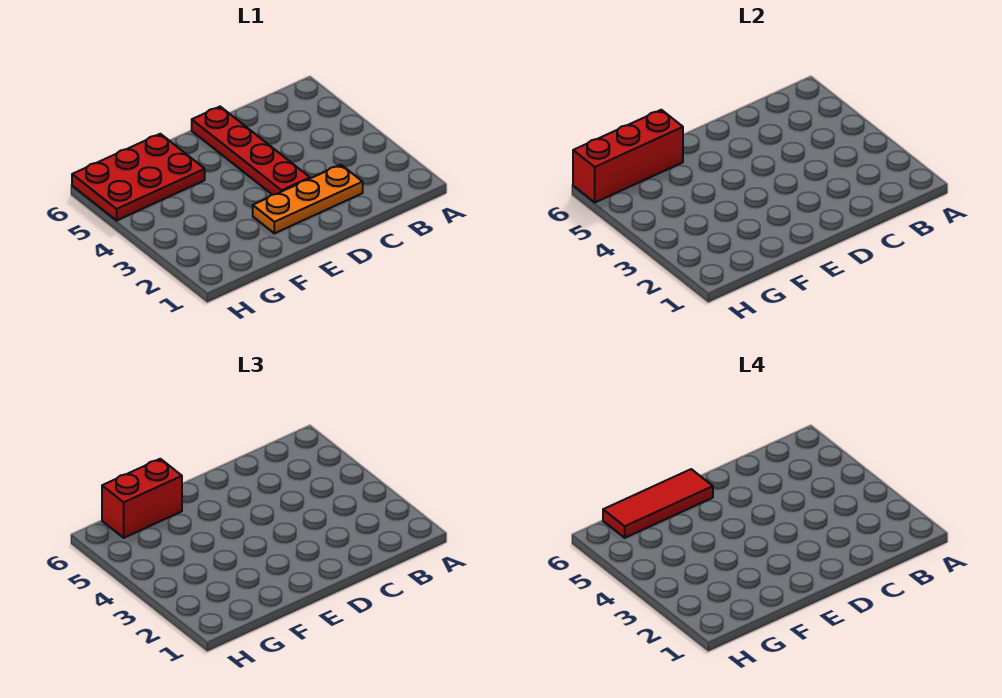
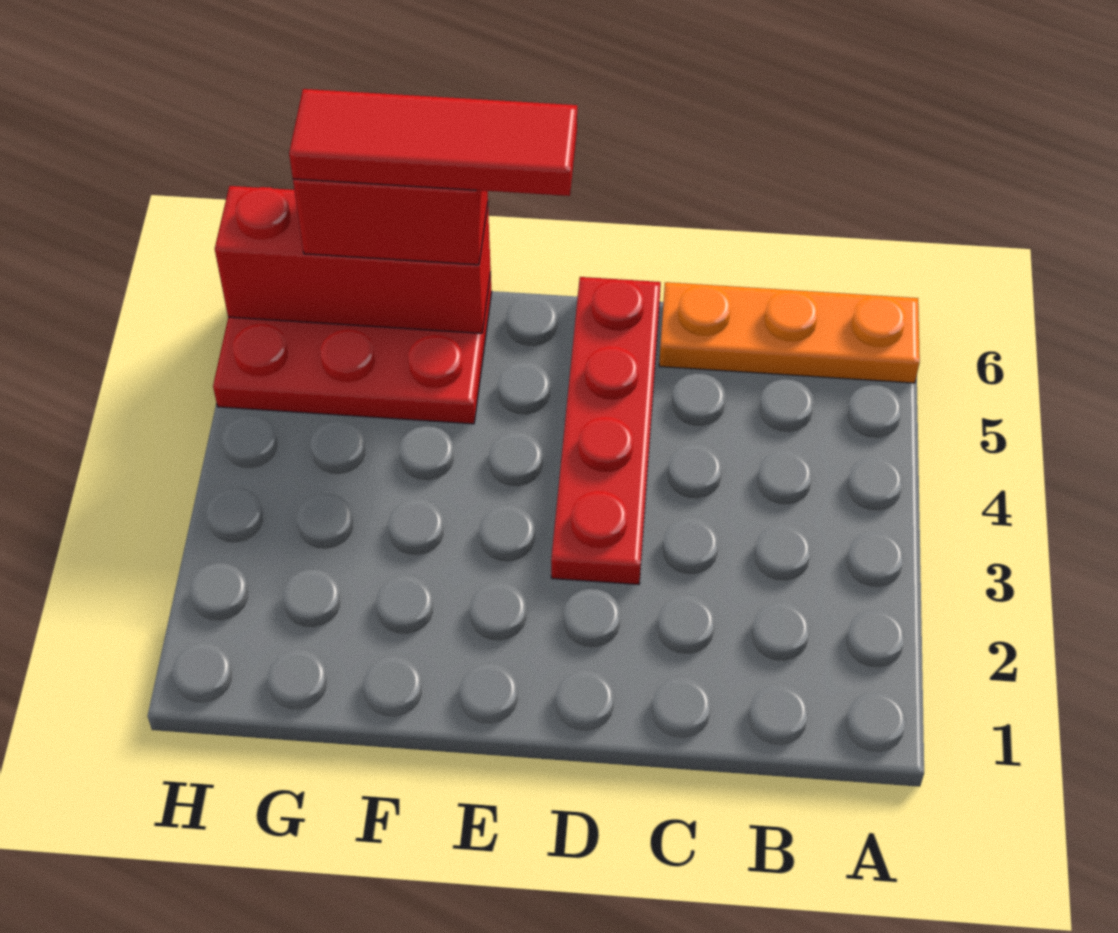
orange plate C2:E2 level 1 -> orange plate A6:C6 level 1

